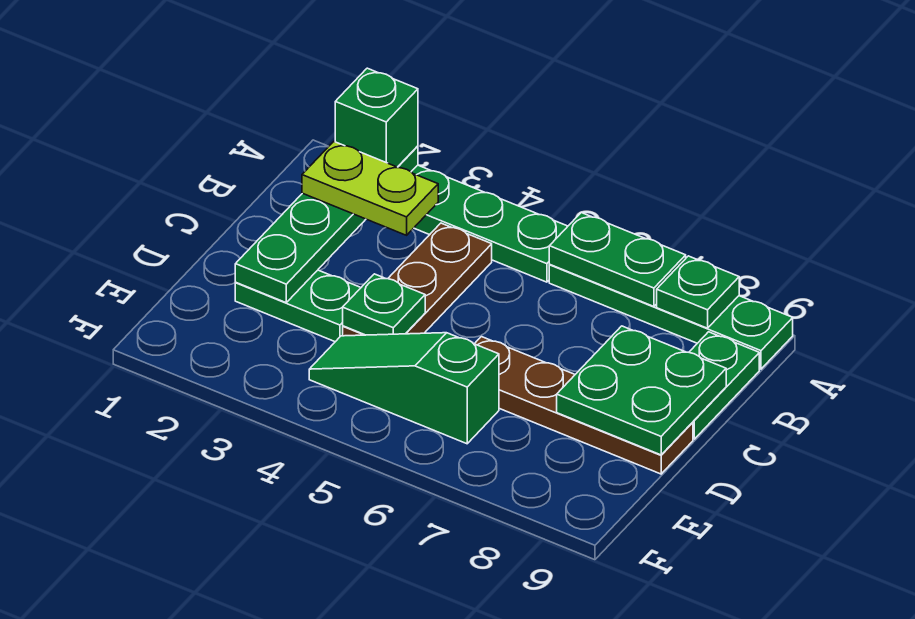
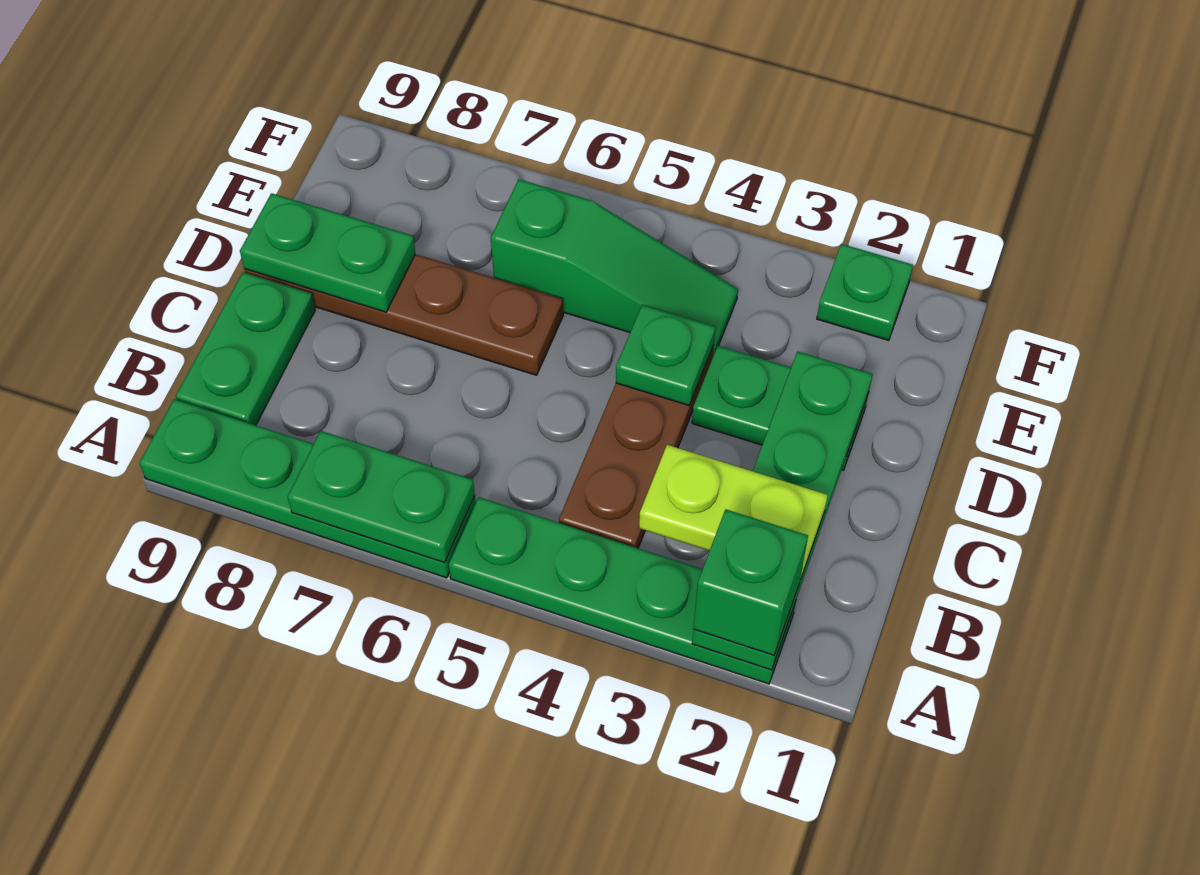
green plate A8 level 2 -> green plate F2 level 1
green plate C8:D9 level 2 -> green plate D8:D9 level 2

